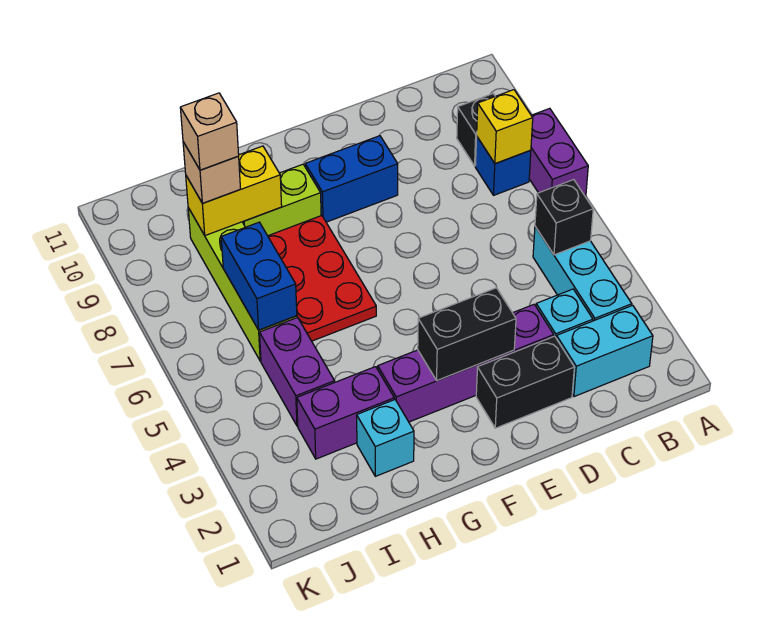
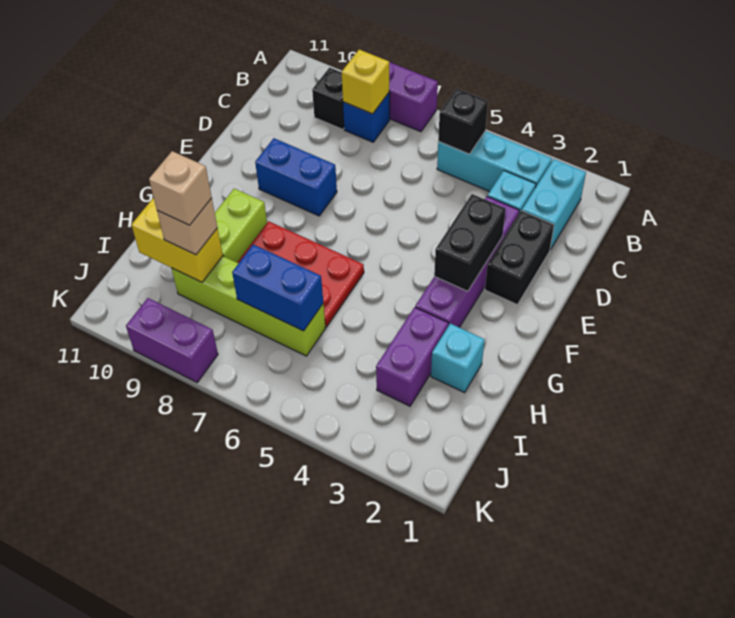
blue brick E9:F9 level 1 -> blue brick E8:E9 level 1
yellow brick H9:I9 level 2 -> yellow brick I9:I10 level 2
purple brick I4:I5 level 1 -> purple brick K8:K9 level 1

